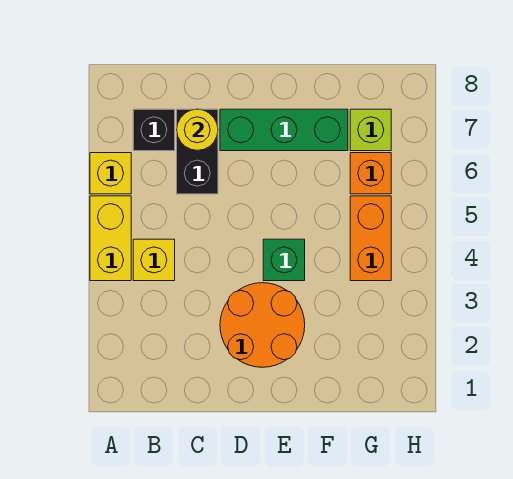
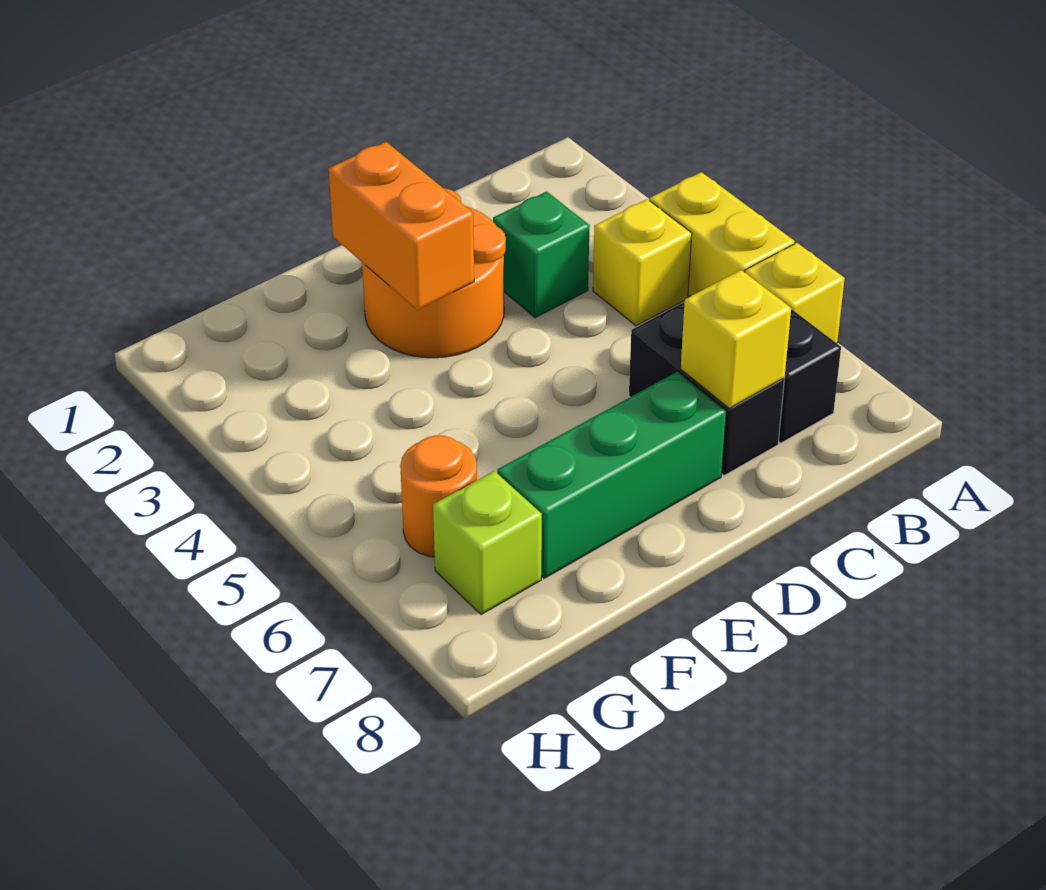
yellow round brick C7 level 2 -> yellow brick C7 level 2
green brick E4 level 1 -> green brick C3 level 1
orange brick G4:G5 level 1 -> orange brick E2:E3 level 2
orange brick G6 level 1 -> orange round brick G6 level 1

